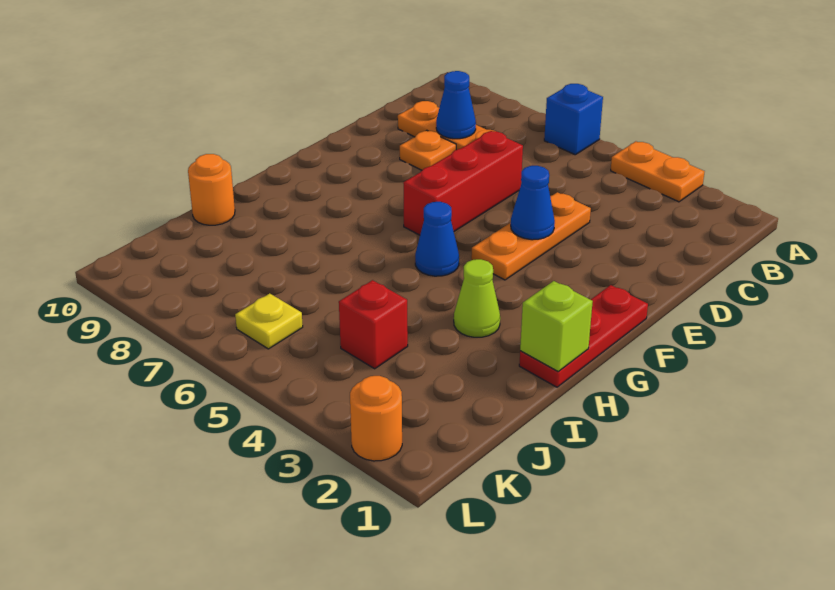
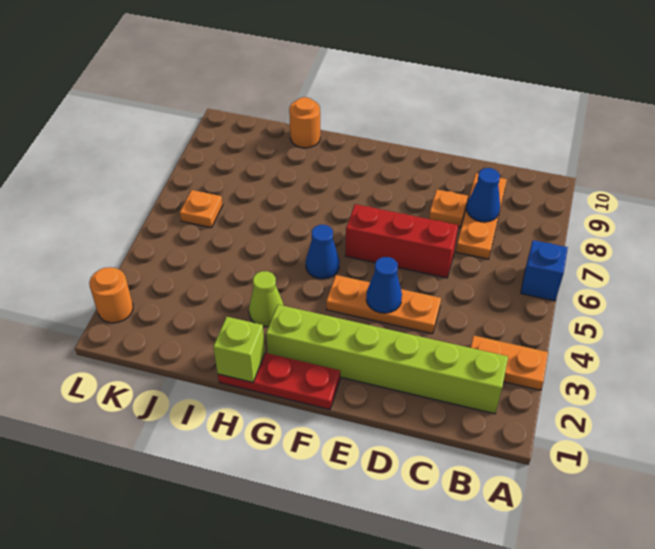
orange plate A3:A4 level 1 -> orange plate A3:B3 level 1
none -> lime brick B2:G2 level 1
red brick J4 level 1 -> none
yellow plate K6 level 1 -> orange plate K6 level 1

